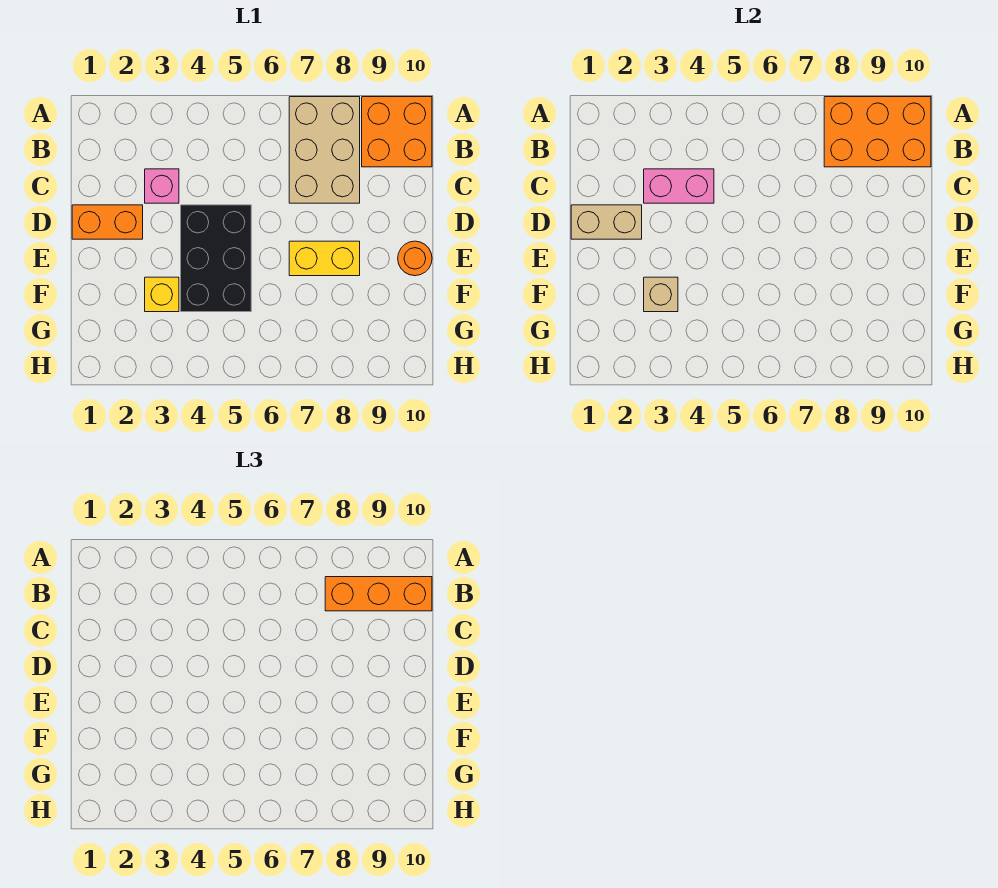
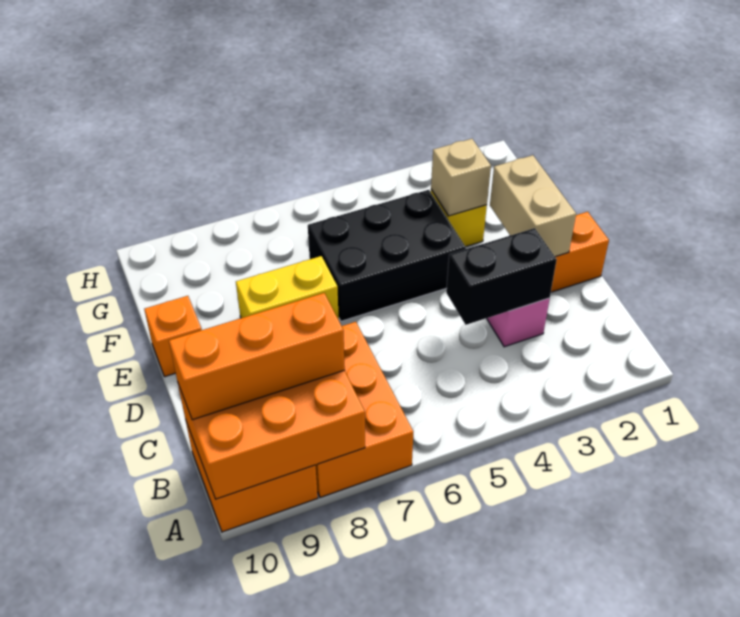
tan brick A7:C8 level 1 -> orange brick A7:C8 level 1
pink brick C3:C4 level 2 -> black brick C3:C4 level 2
tan brick D1:D2 level 2 -> tan brick D2:E2 level 2
black brick D4:F5 level 1 -> black brick E4:F6 level 1
orange round brick E10 level 1 -> orange brick E10 level 1

